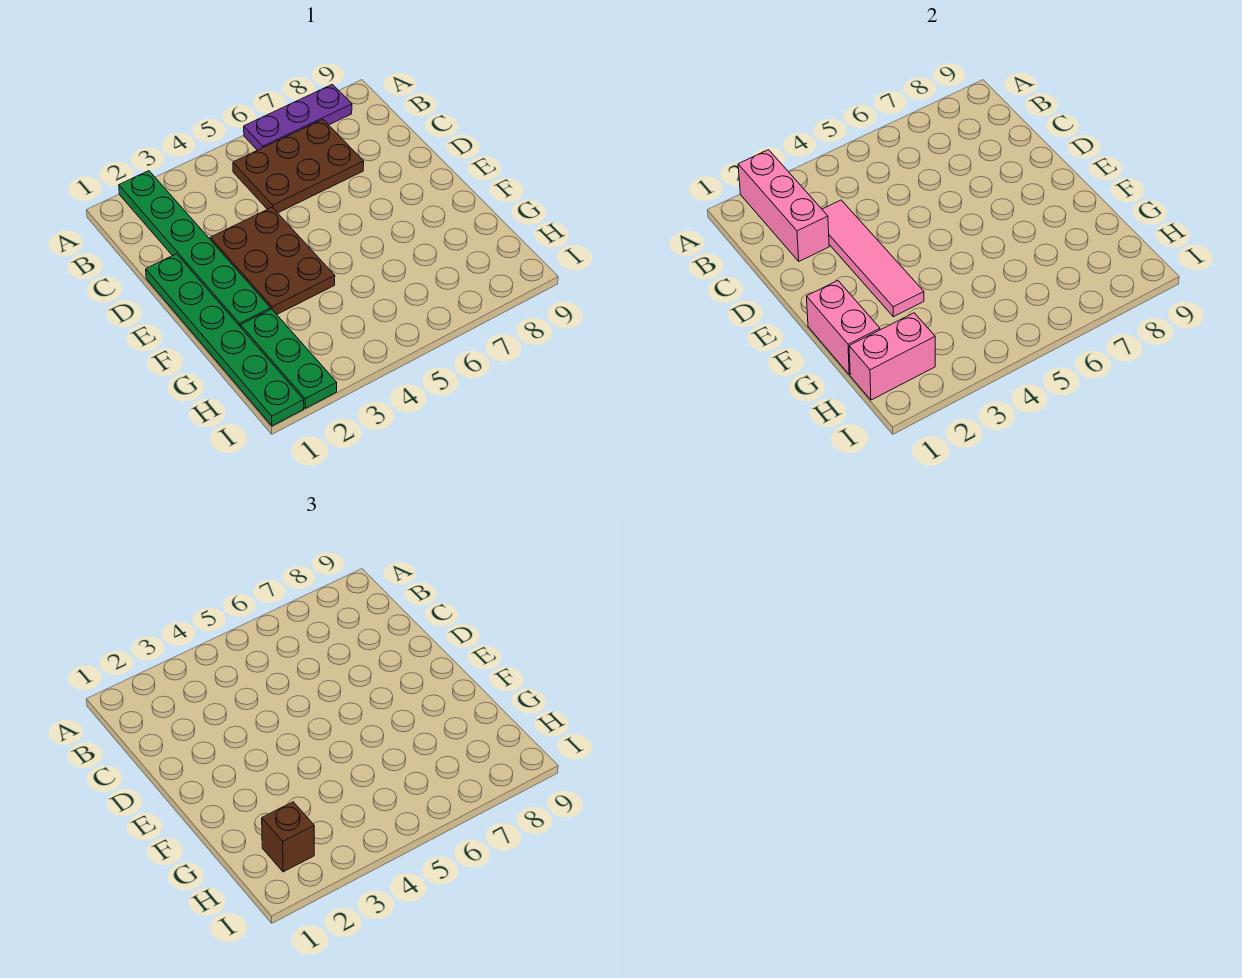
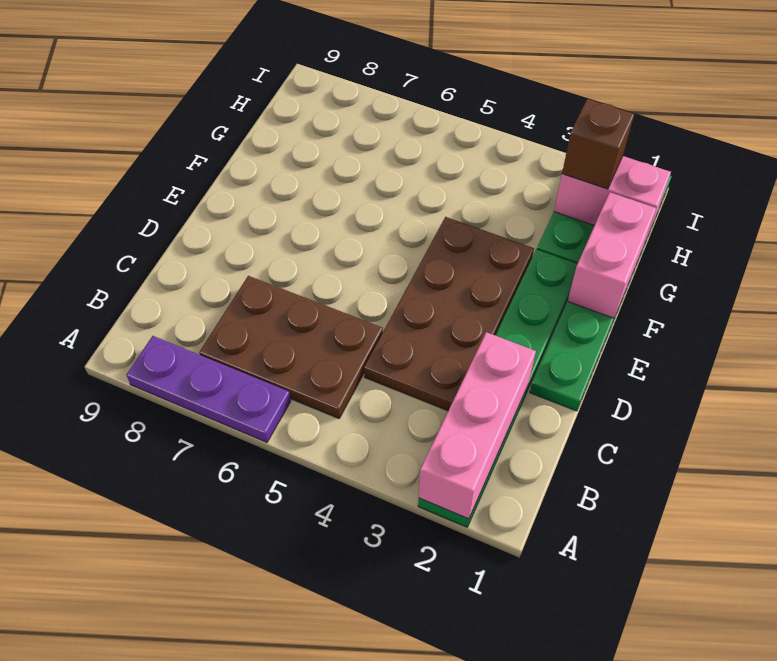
pink tile C3:F3 level 2 -> none
brown plate D3:F4 level 1 -> brown plate C3:F4 level 1

